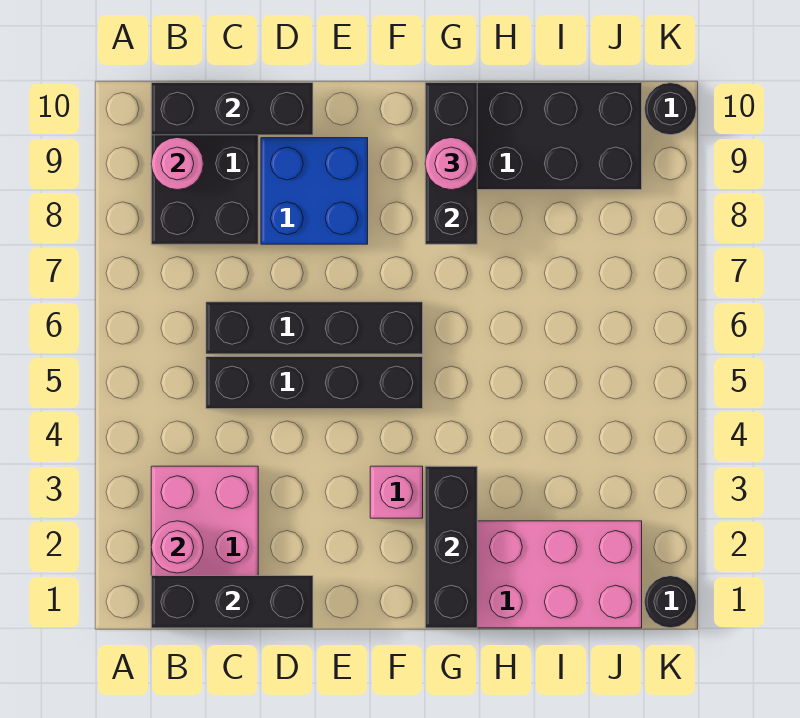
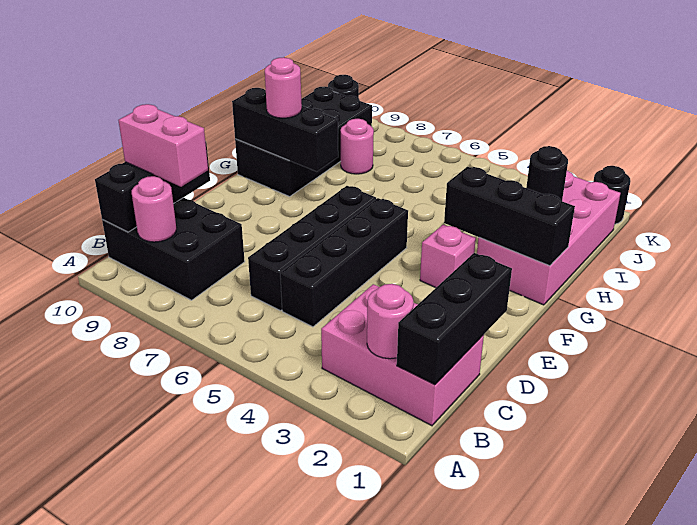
none -> pink brick C9:C10 level 3
blue brick D8:E9 level 1 -> none
none -> black round brick I2 level 2
none -> pink round brick I8 level 1

